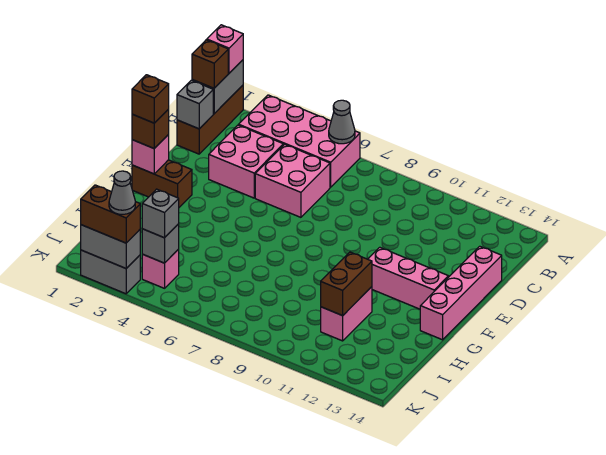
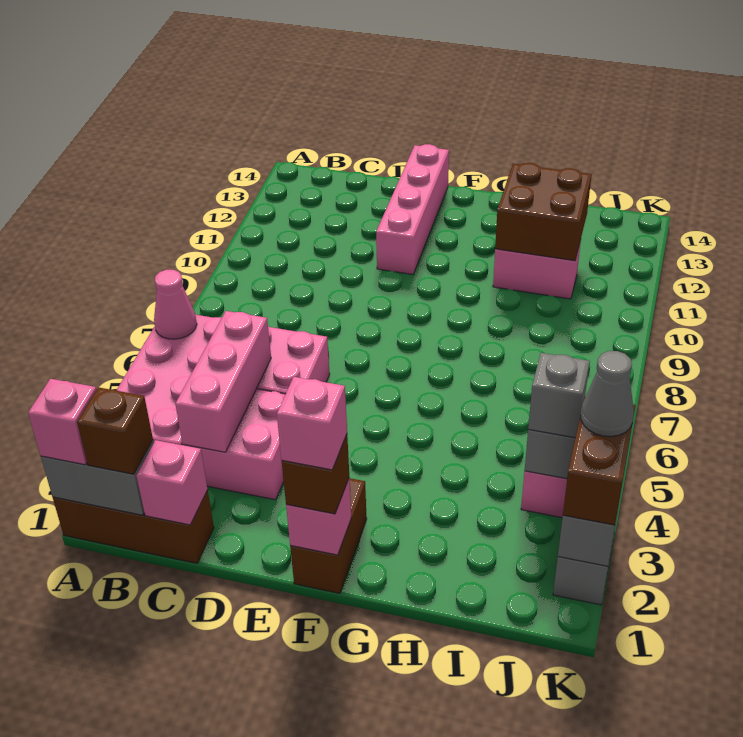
grey cone A6 level 2 -> pink cone A6 level 2
grey brick C1 level 2 -> pink brick C1 level 2
pink brick D14:G14 level 1 -> pink brick E11:E14 level 1
brown brick F1 level 4 -> pink brick F1 level 4
pink brick F11:F13 level 1 -> pink brick C3:C5 level 2
brown brick H11:I11 level 2 -> brown brick H11:I12 level 2

